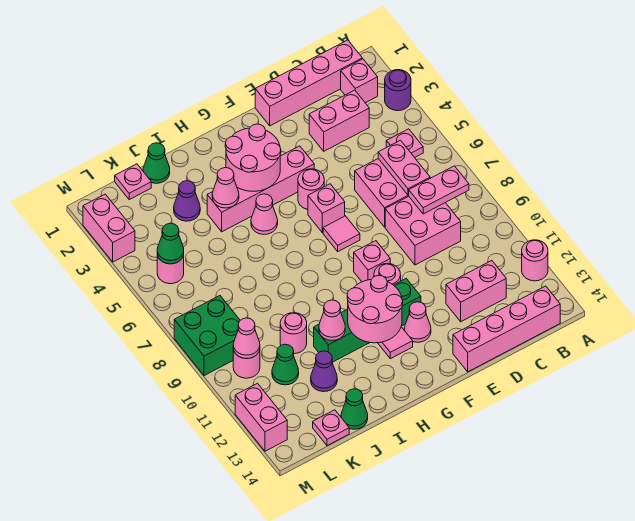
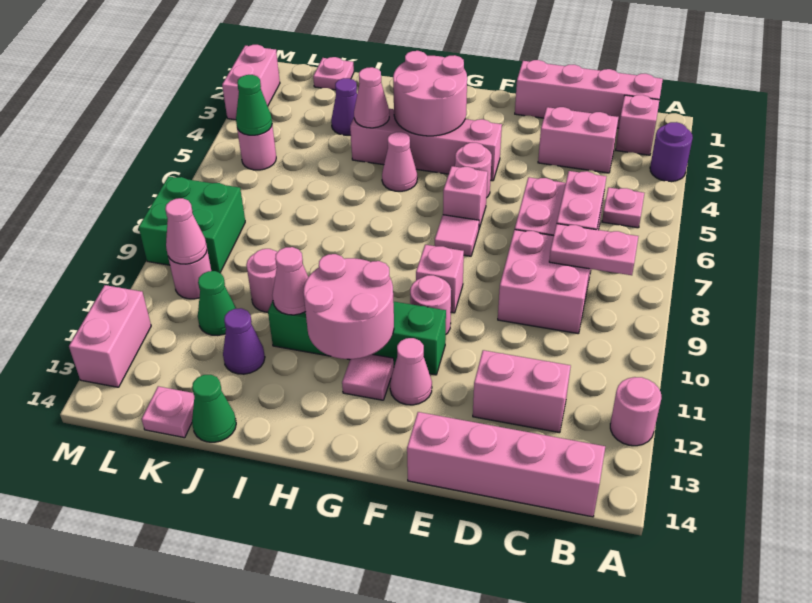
green cone J1 level 1 -> none

